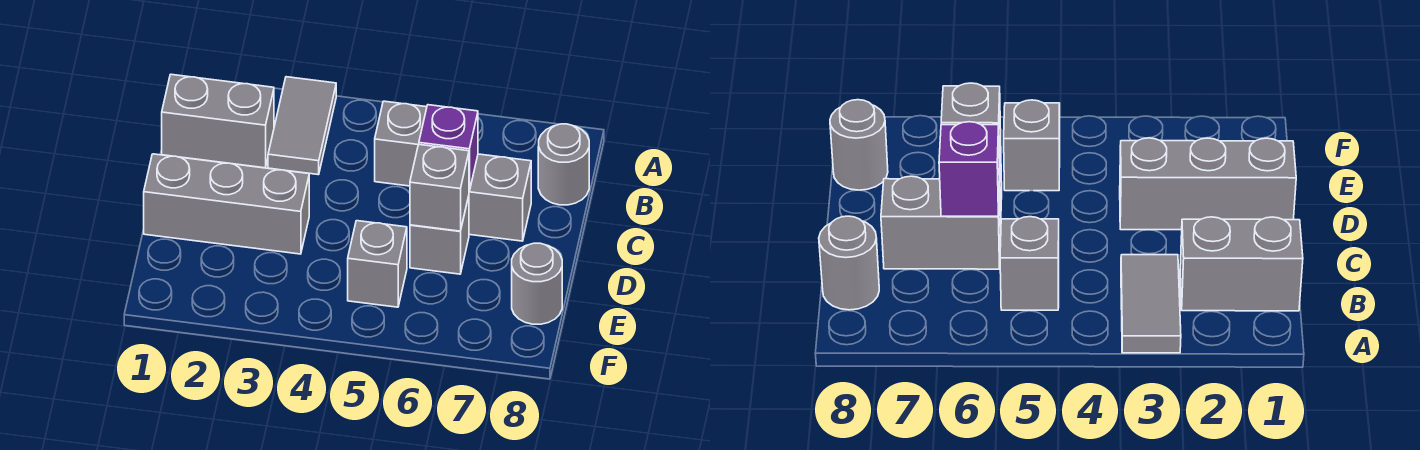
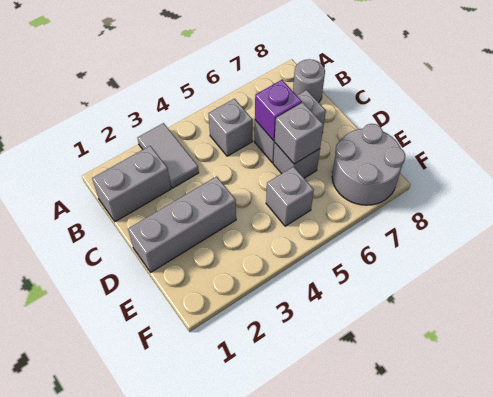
grey round brick E8 level 1 -> grey round brick E7:F8 level 1

